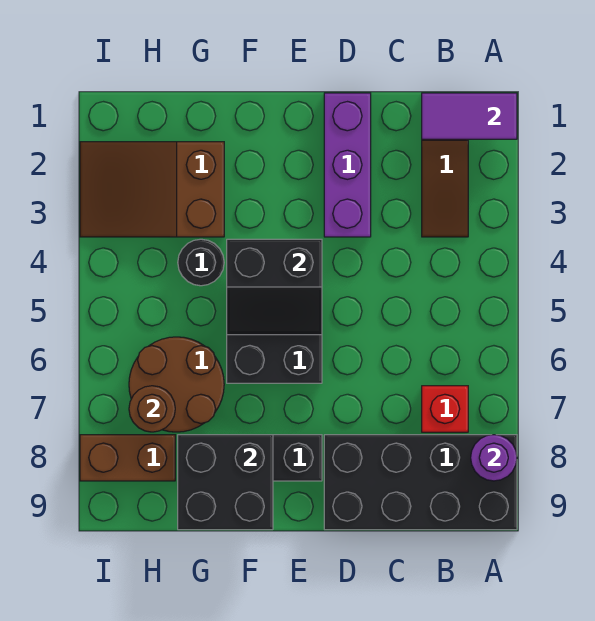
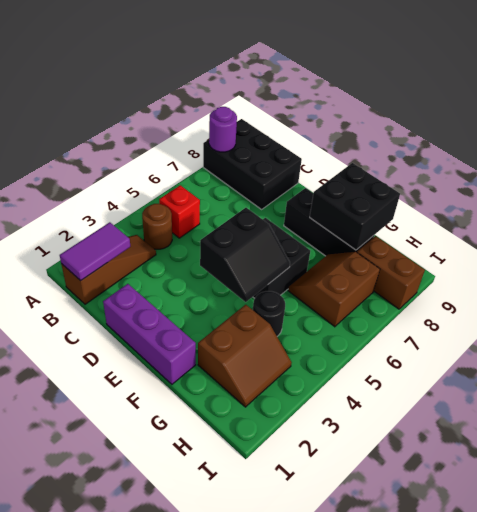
purple tile A1:B1 level 2 -> purple tile B1:B2 level 2
black brick A8:D9 level 1 -> black brick A8:C9 level 1
red brick B7 level 1 -> red brick B5 level 1
purple brick D1:D3 level 1 -> purple brick D1:F1 level 1
black slope E4:F5 level 2 top 4 -> black slope E4:F5 level 2 top E
brown slope G2:I3 level 1 top G -> brown slope G2:H3 level 1 top G
brown round brick G6:H7 level 1 -> brown slope G6:H7 level 1 top H
brown round brick H7 level 2 -> brown round brick B4 level 1

